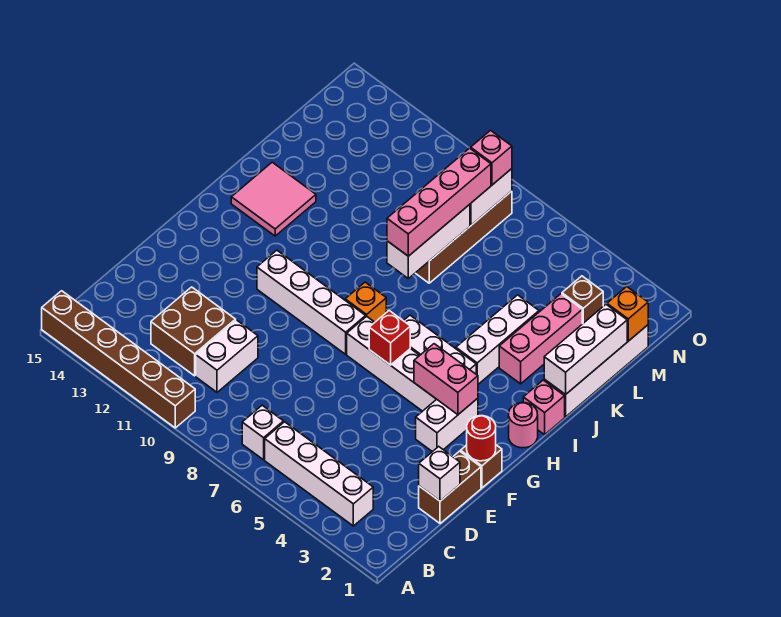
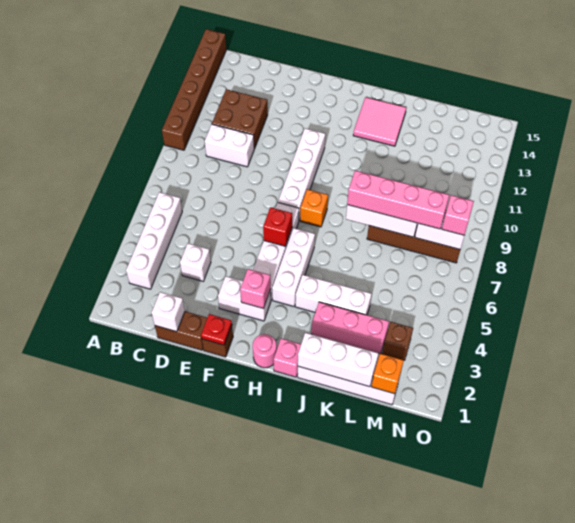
white brick B7 level 1 -> white brick D4 level 1
red round brick F1 level 2 -> red plate F1 level 2
pink brick G3:G4 level 2 -> pink brick G3 level 2

